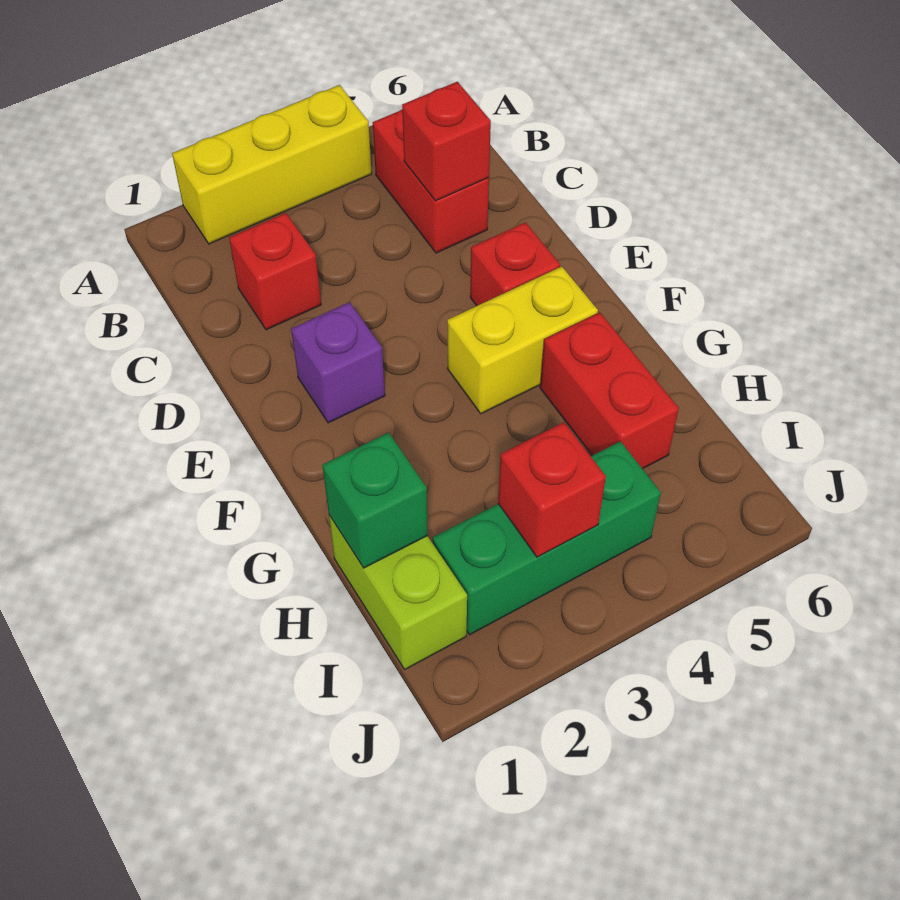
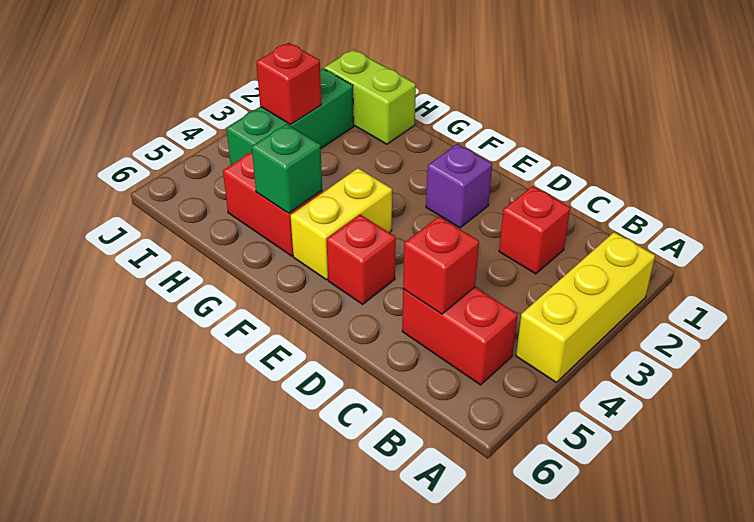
green brick H1 level 2 -> green brick G5 level 2

